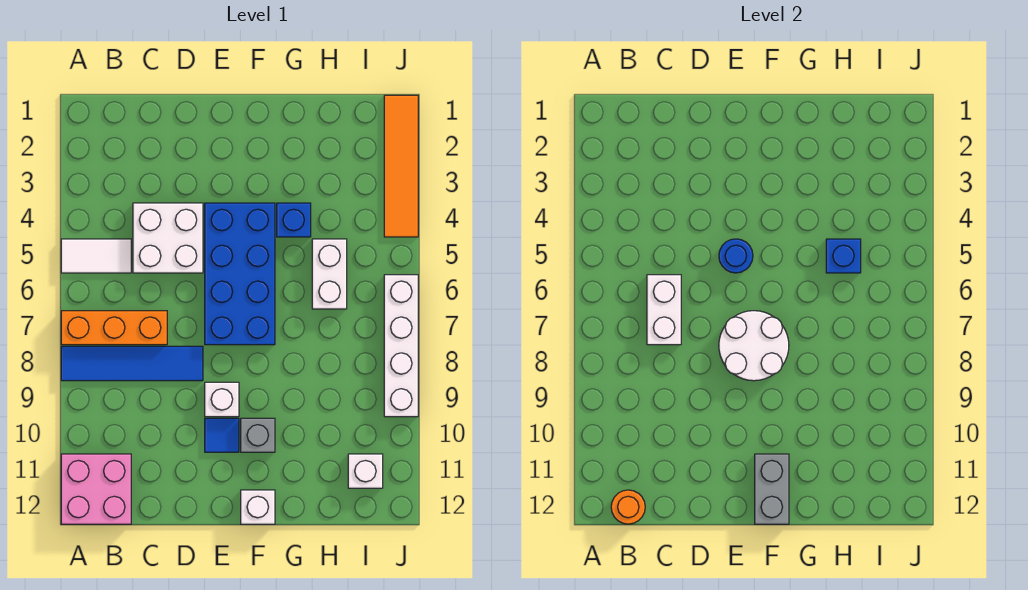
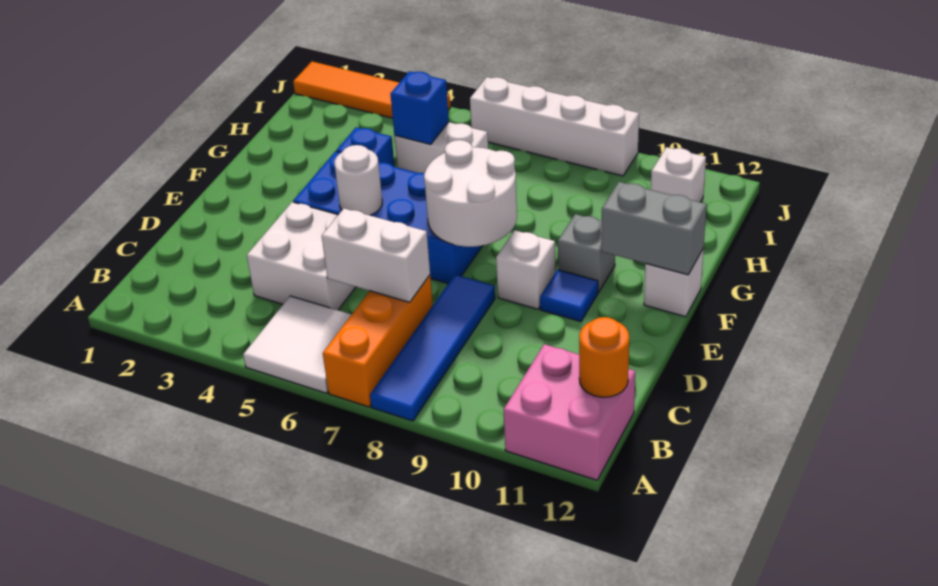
white tile A5:B5 level 1 -> white tile A5:B6 level 1
blue round brick E5 level 2 -> white round brick E5 level 2

